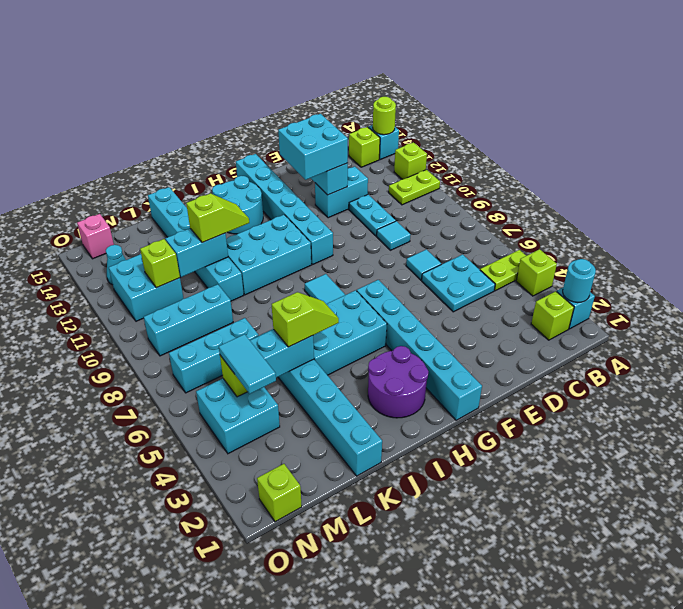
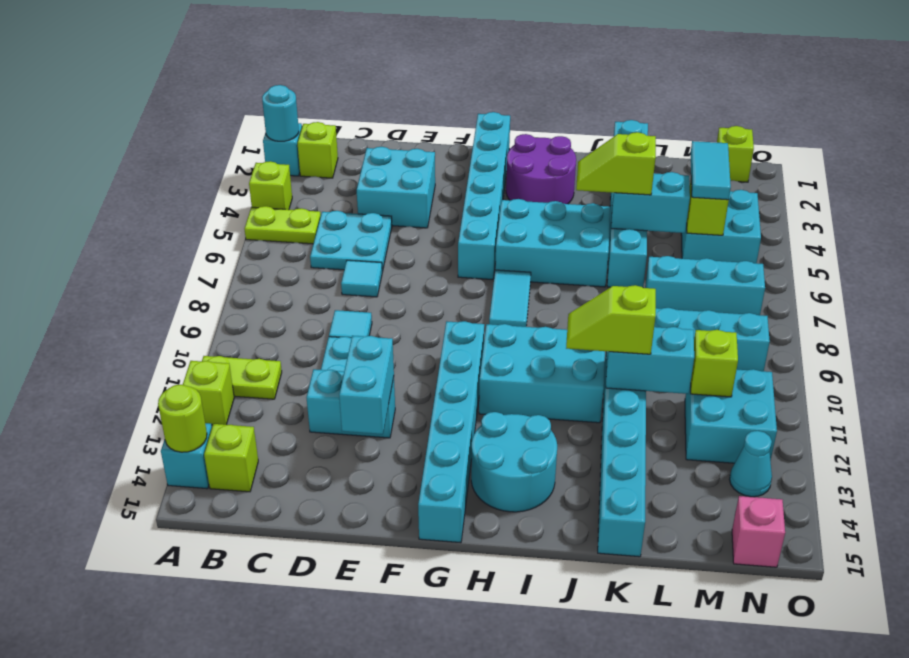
cyan brick E12:F13 level 3 -> cyan brick D3:E4 level 1

